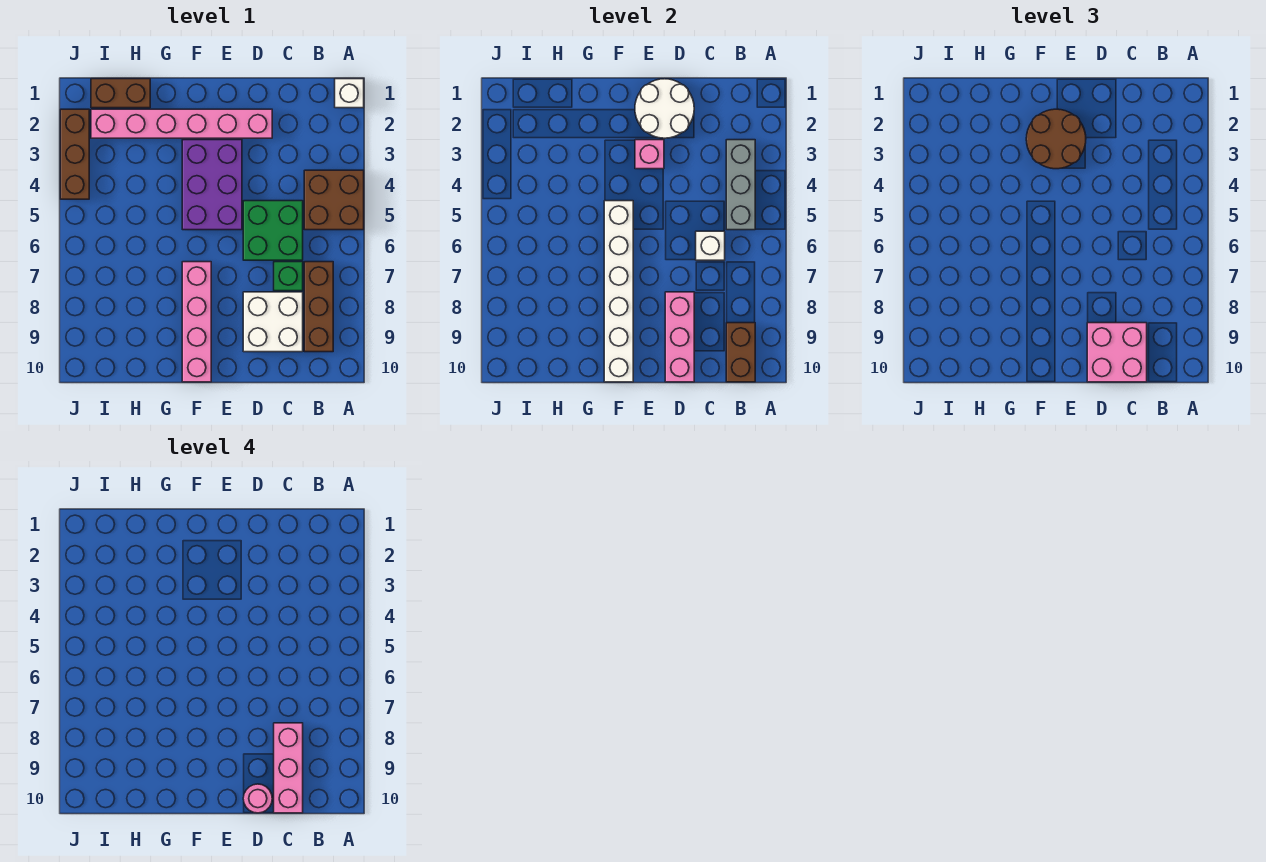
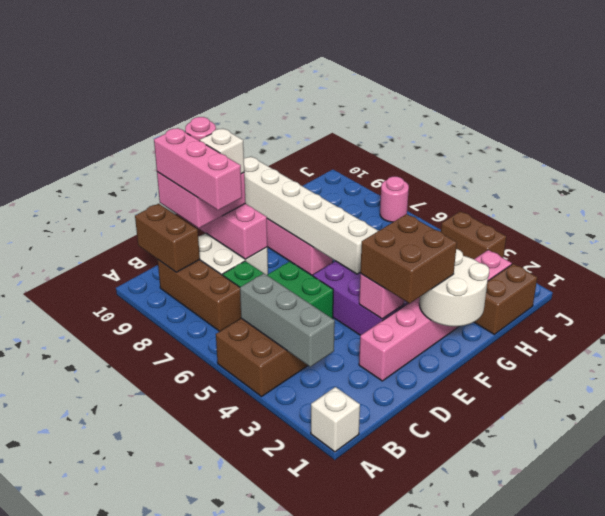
white brick C6 level 2 -> white brick D9 level 4
white round brick D1:E2 level 2 -> white round brick F1:G2 level 2
brown round brick E2:F3 level 3 -> brown brick E2:F3 level 3
brown brick J2:J4 level 1 -> brown brick J3:J4 level 1
none -> pink round brick J7 level 1

